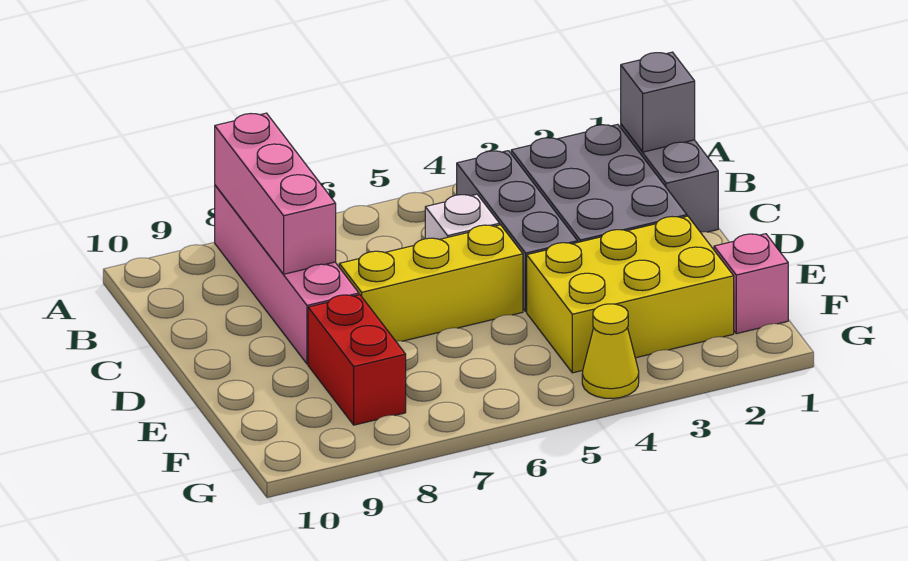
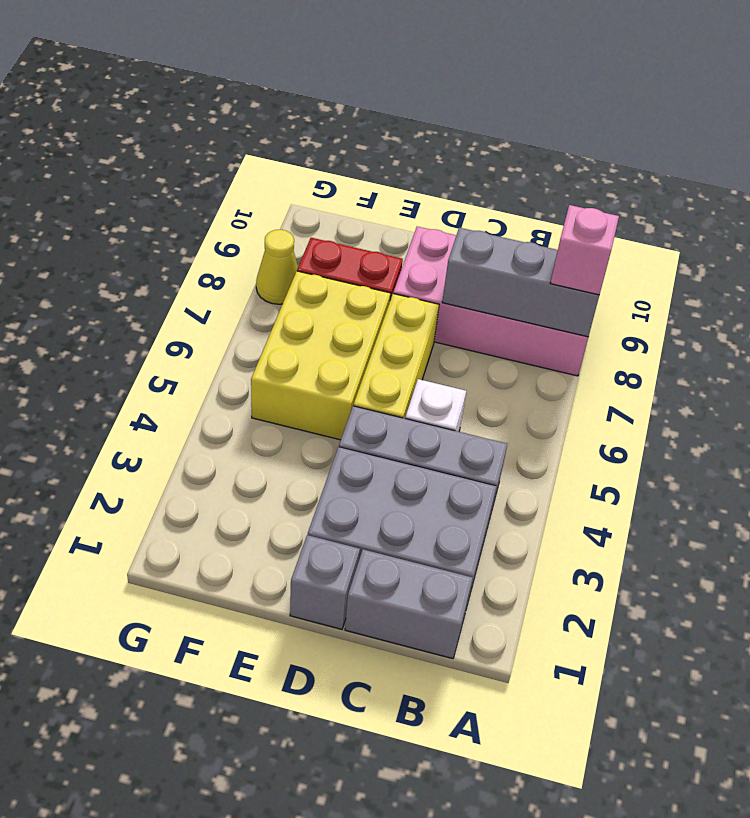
pink brick A8:D8 level 1 -> pink brick A8:D9 level 1
pink brick A8:C8 level 2 -> grey brick A8:C8 level 2
grey brick B1 level 2 -> grey brick D1 level 1
yellow brick E2:F4 level 1 -> yellow brick E5:F7 level 1
pink brick F1 level 1 -> pink brick A8 level 3
yellow cone G4 level 1 -> yellow cone G8 level 1

